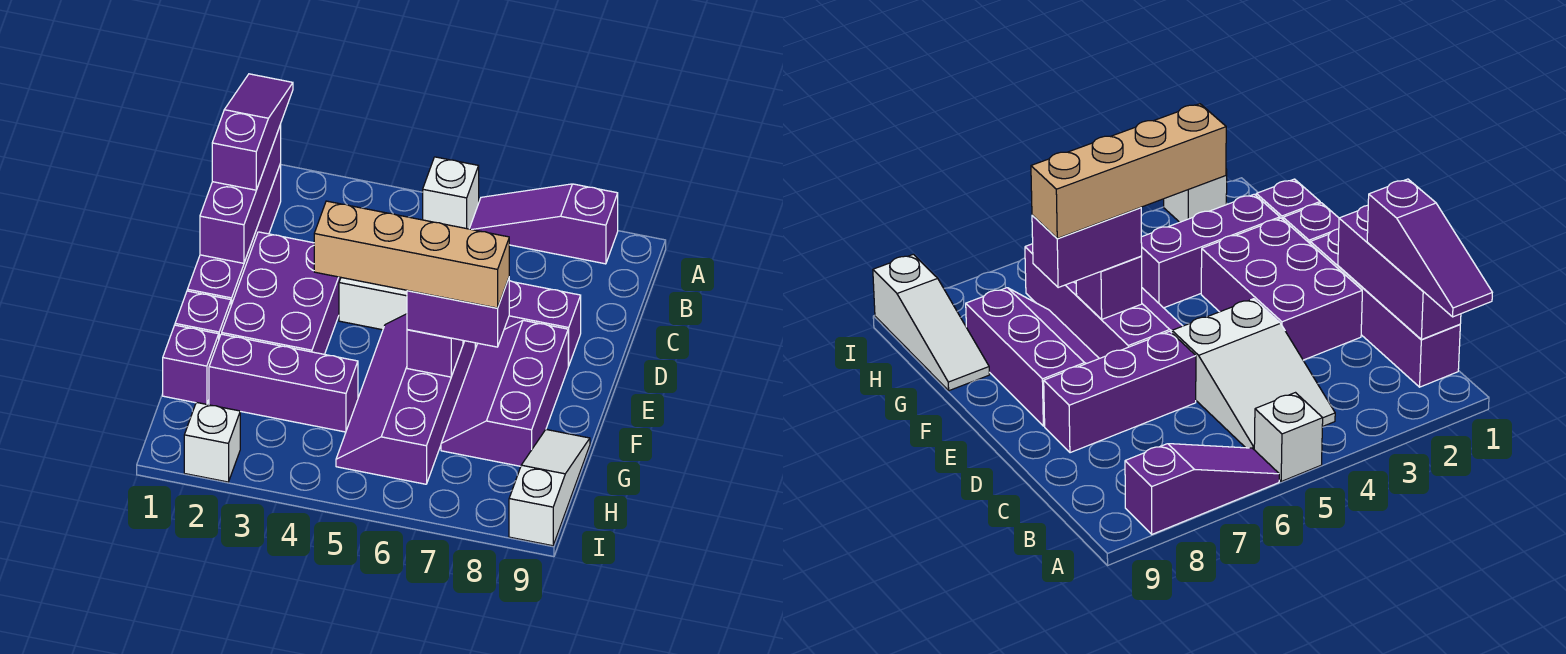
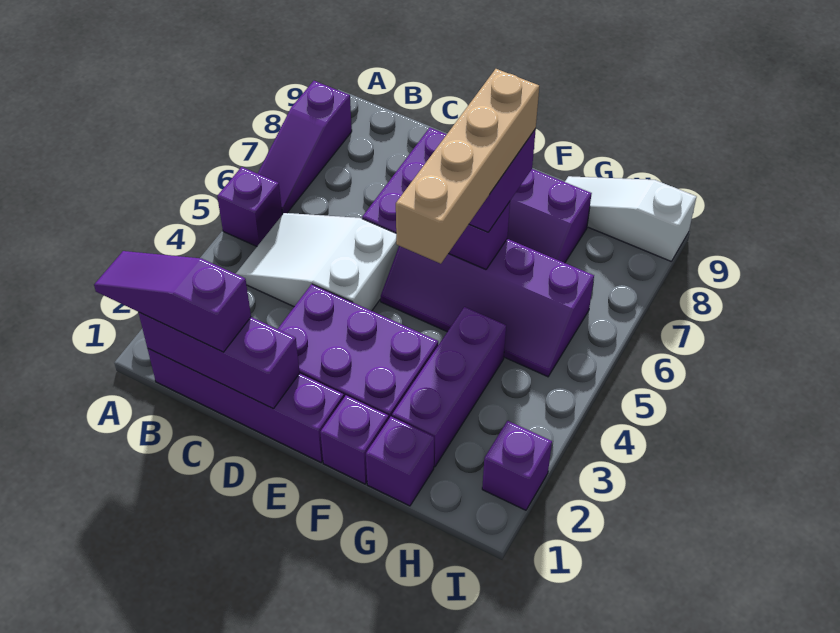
white brick A5 level 1 -> purple brick A5 level 1
white brick I2 level 1 -> purple brick I2 level 1

